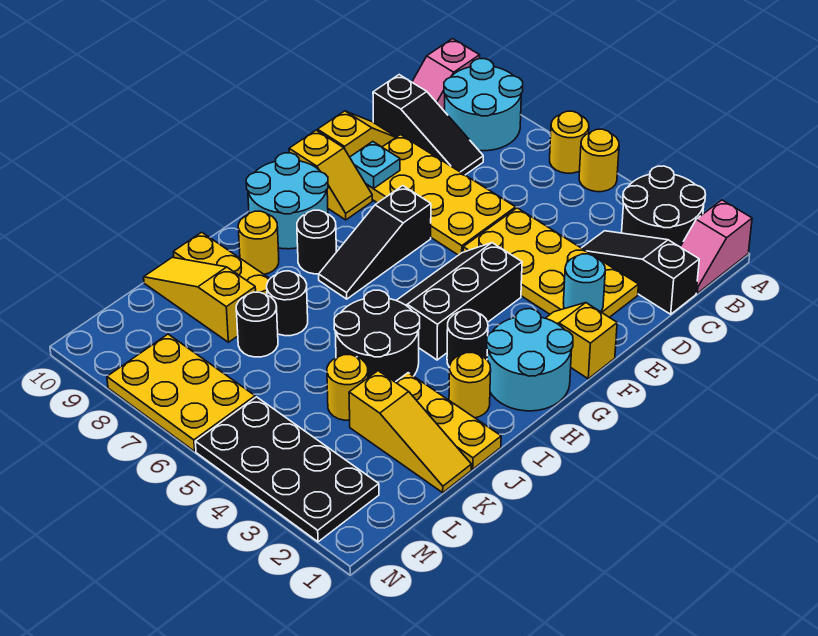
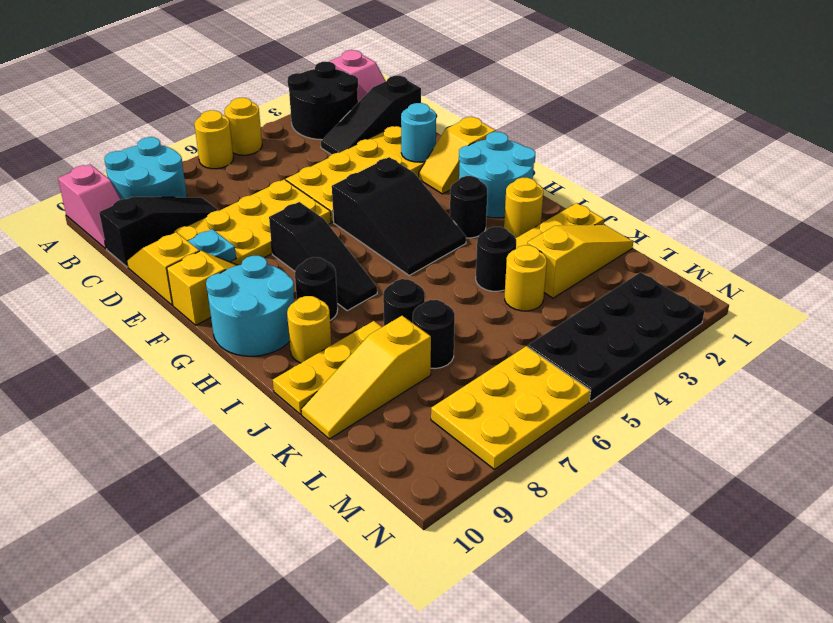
black slope F4:H5 level 1 top 4 -> black slope F4:H5 level 1 top F
black round brick I4:J5 level 1 -> black round brick J4 level 1

